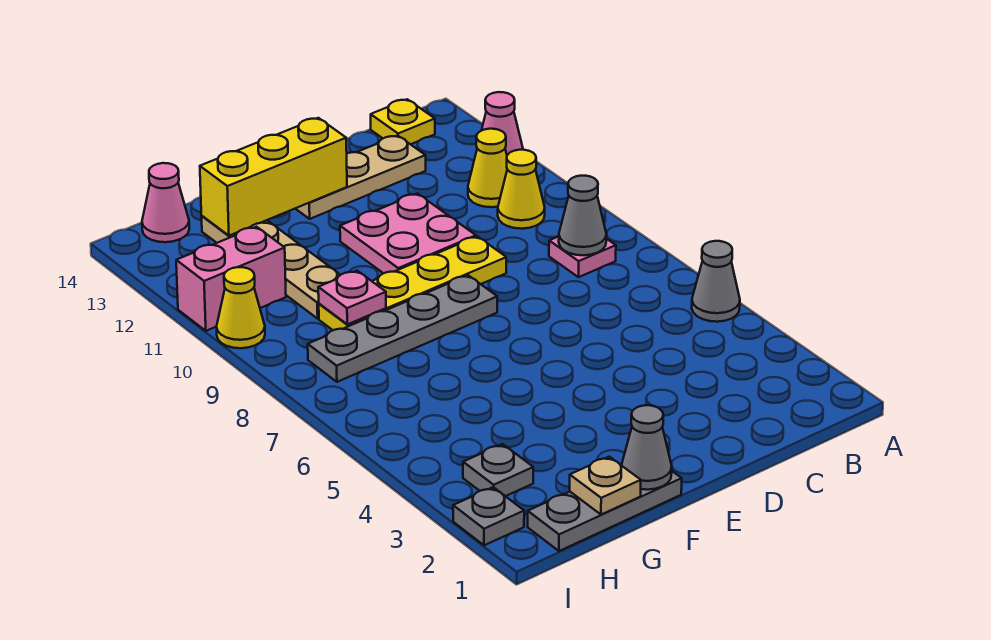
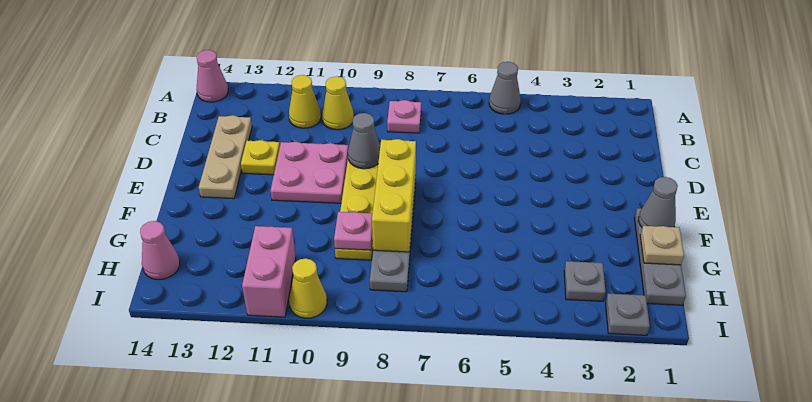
pink cone A12 level 1 -> pink cone A14 level 1
grey cone B8 level 2 -> grey cone D9 level 2
yellow plate B14 level 1 -> yellow plate D12 level 1
yellow brick E13:G13 level 2 -> yellow brick E8:G8 level 2
tan plate G10:G13 level 1 -> none

